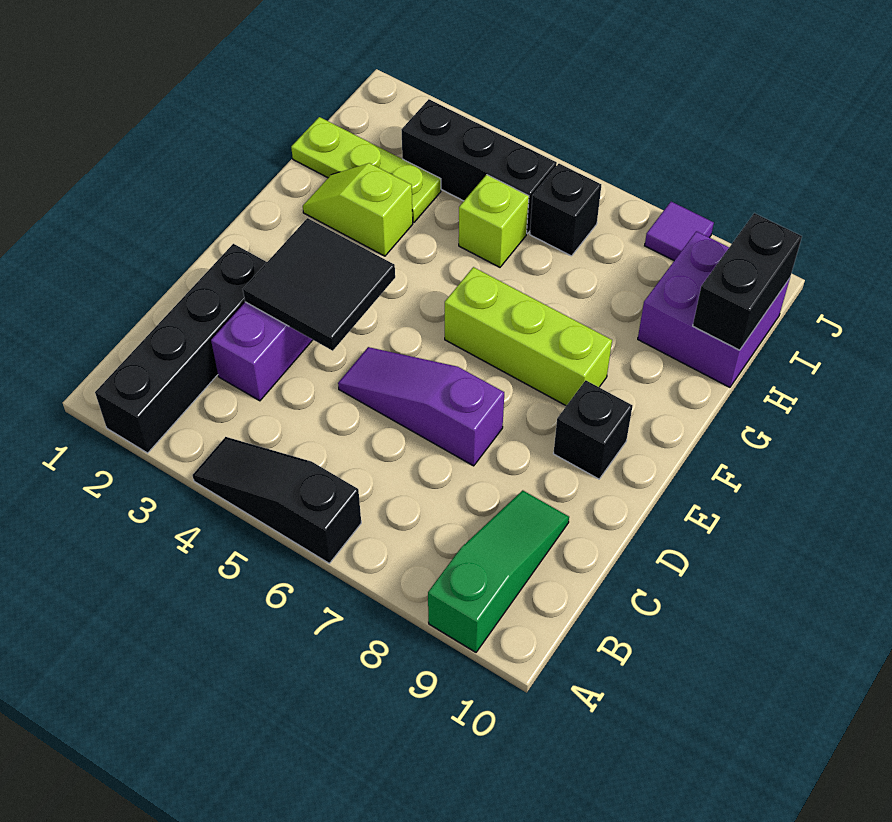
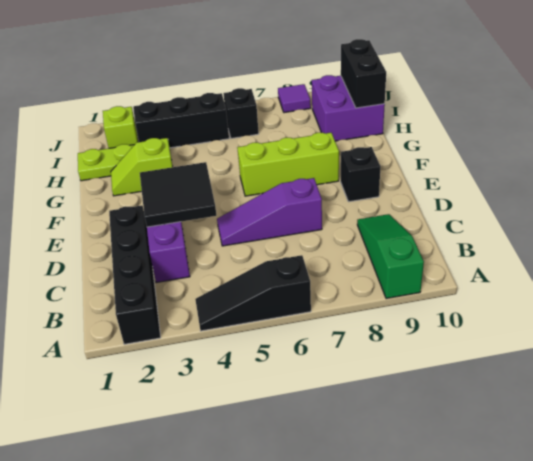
lime brick H5 level 1 -> lime brick I2 level 1

